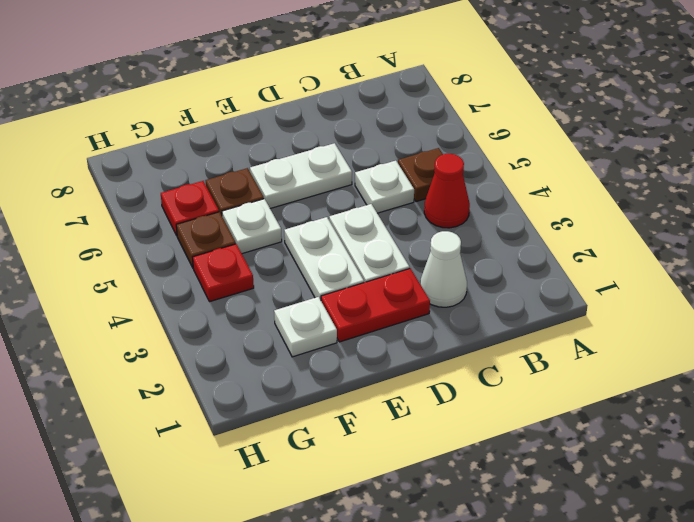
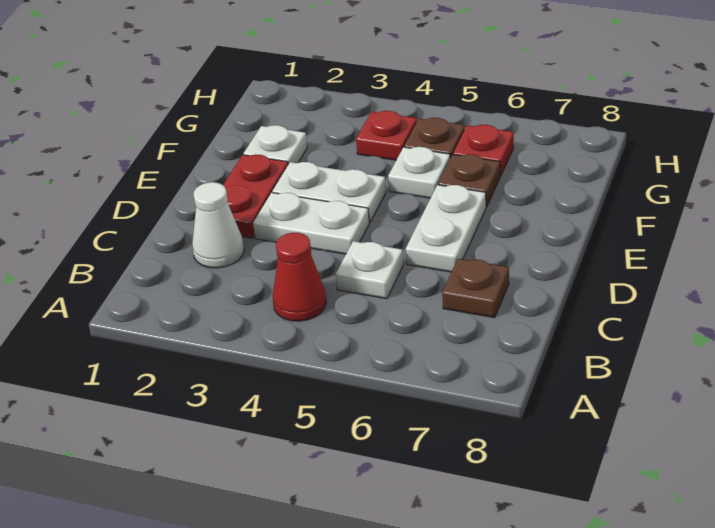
brown plate B5 level 1 -> brown plate C7 level 1

